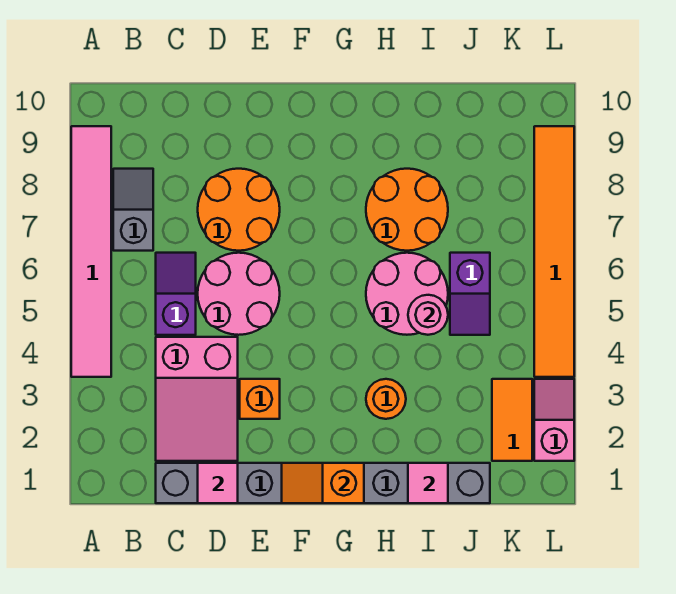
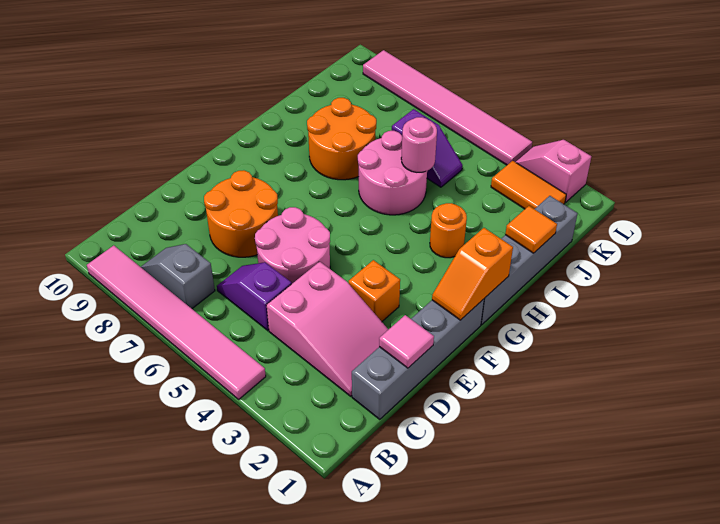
pink tile I1 level 2 -> orange tile I1 level 2
orange tile L4:L9 level 1 -> pink tile L4:L9 level 1

